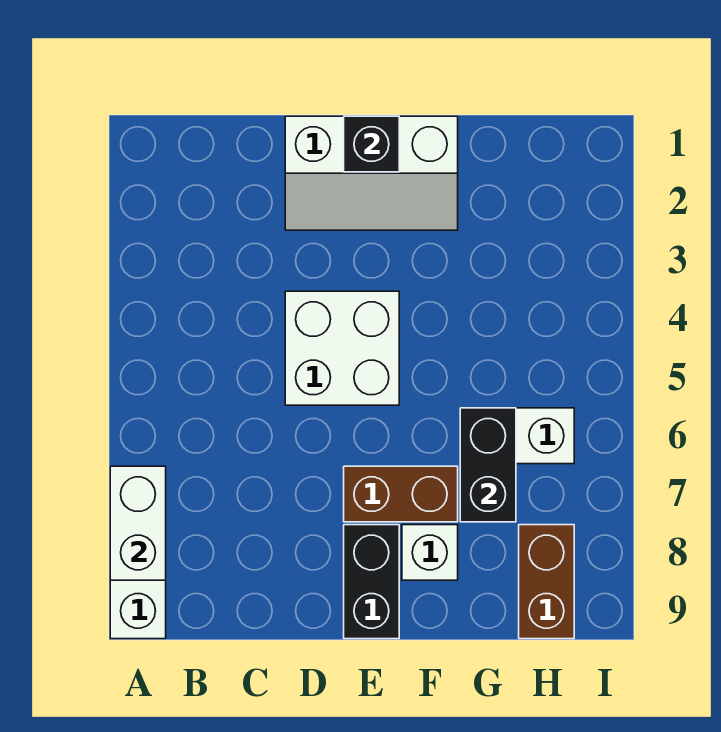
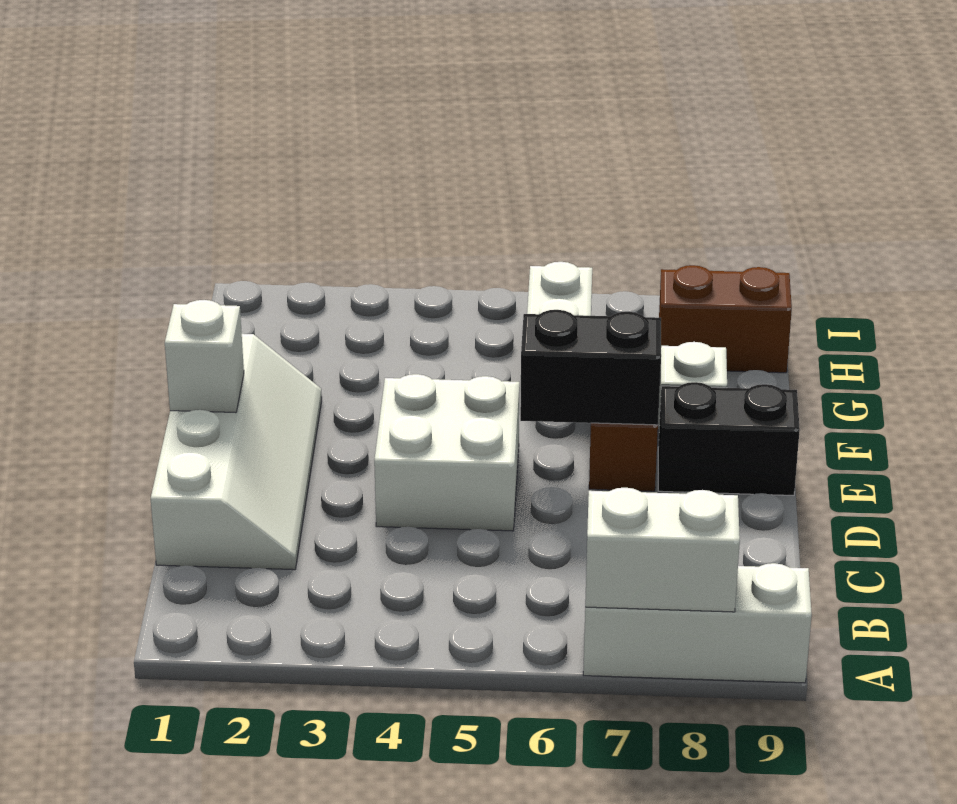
white slope D1:F2 level 1 top 1 -> white slope C1:F2 level 1 top 1
black brick E1 level 2 -> white brick E1 level 2
black brick G6:G7 level 2 -> black brick E6:E7 level 2

